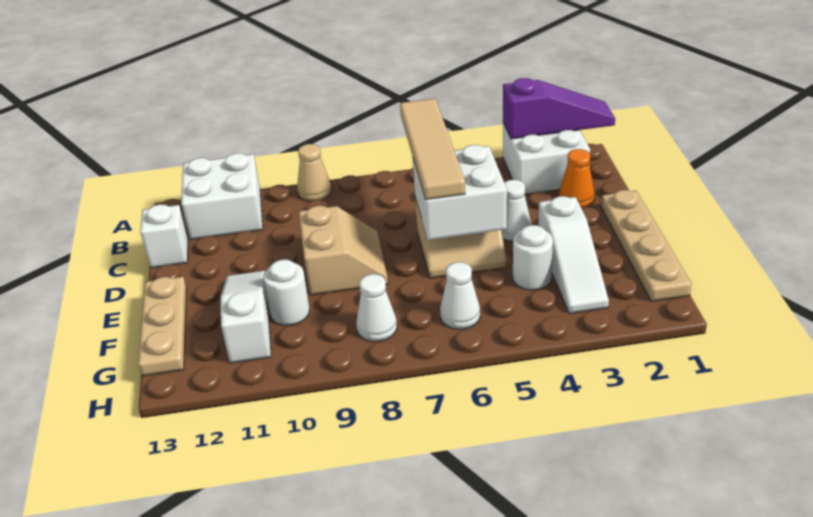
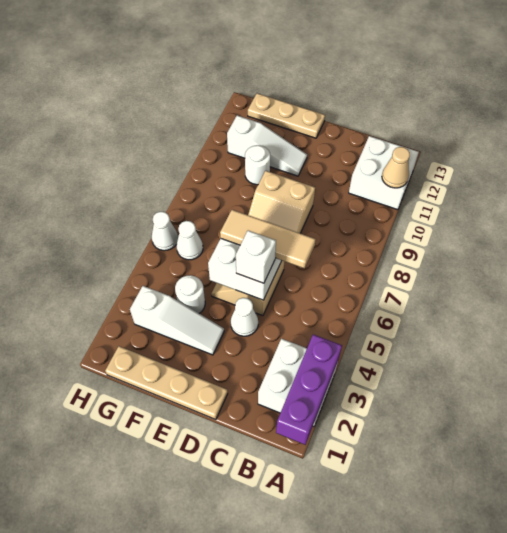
purple slope A1:A3 level 2 top 3 -> purple brick A1:A3 level 2
tan cone A9 level 1 -> tan cone A11 level 2
tan tile B6:E6 level 3 -> tan tile C6:E6 level 3
orange cone C2 level 1 -> none
white brick C13 level 1 -> white brick D5 level 3
white slope E3:G3 level 1 top E -> white slope E3:G3 level 1 top G
white cone G8 level 1 -> white cone H6 level 1

